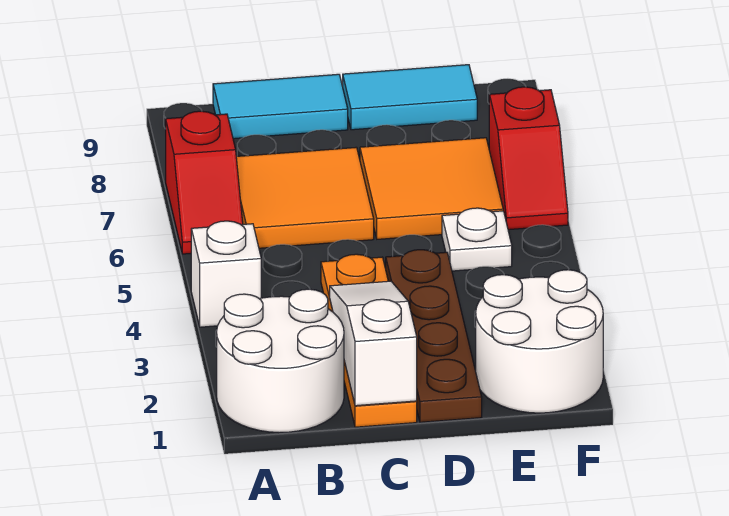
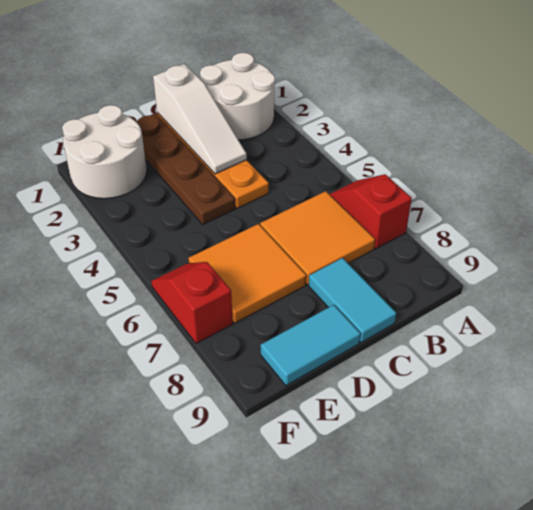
white brick A4 level 1 -> none
cyan tile B9:C9 level 1 -> cyan tile C8:C9 level 1
white plate E5 level 1 -> none

